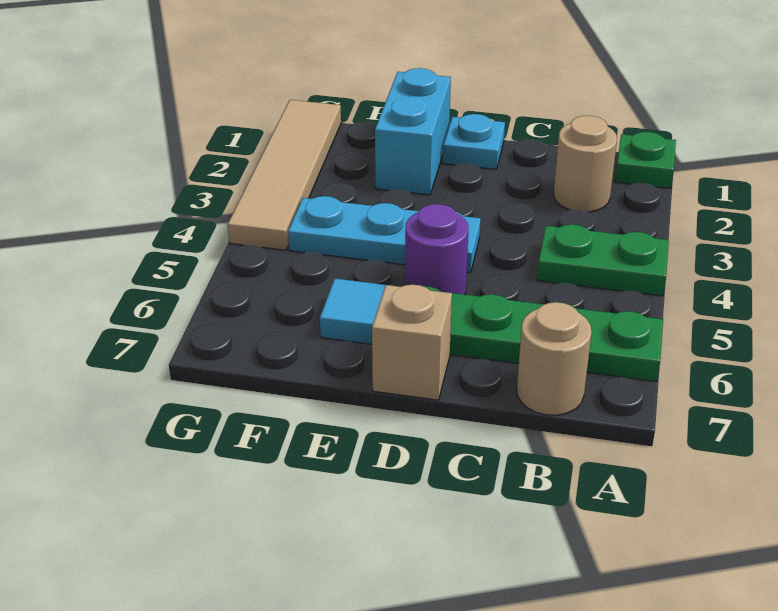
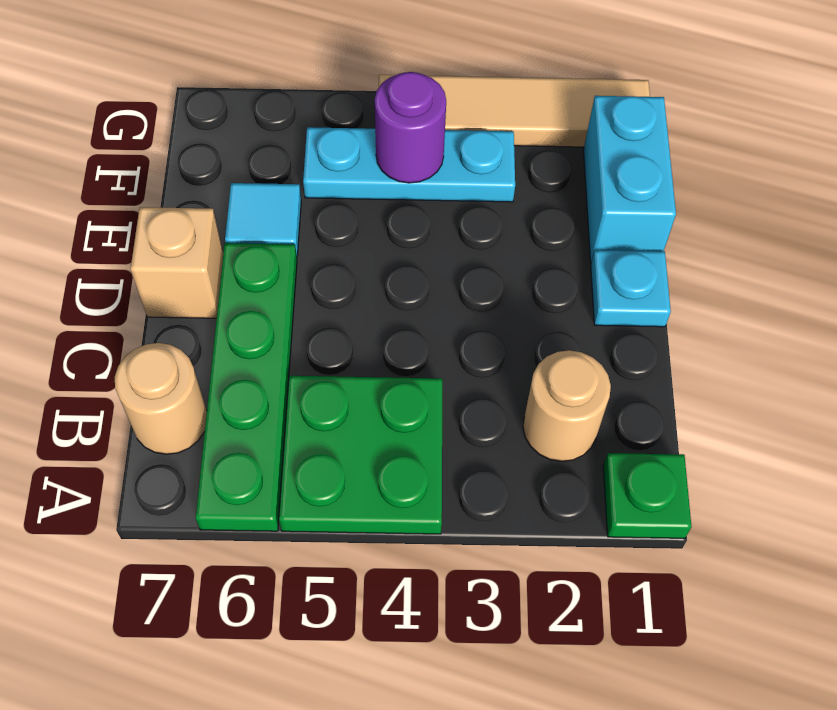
green plate A4:B4 level 1 -> green plate A4:B5 level 1
cyan plate D4:F4 level 1 -> cyan plate F3:F5 level 1
purple round brick D5 level 1 -> purple round brick F4 level 2
cyan brick E1:E2 level 1 -> cyan brick E1:F1 level 1

